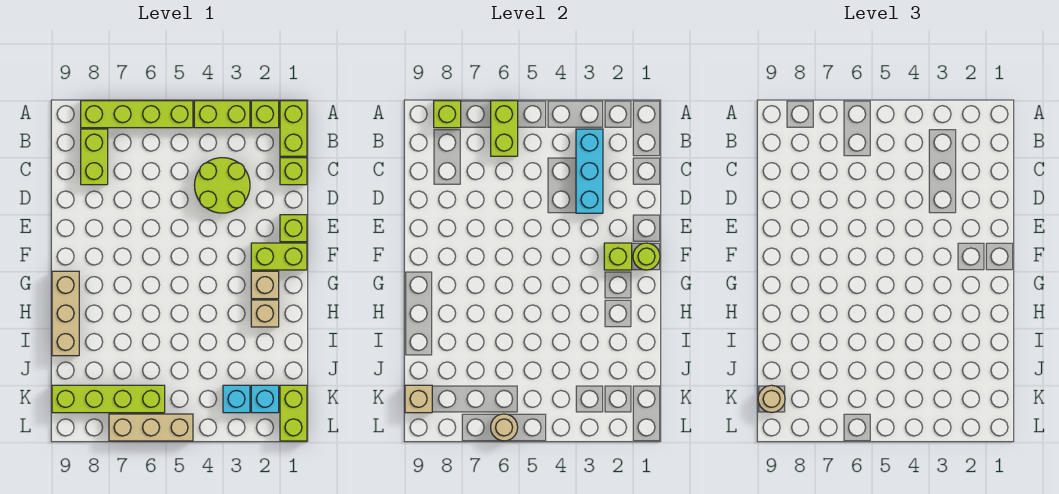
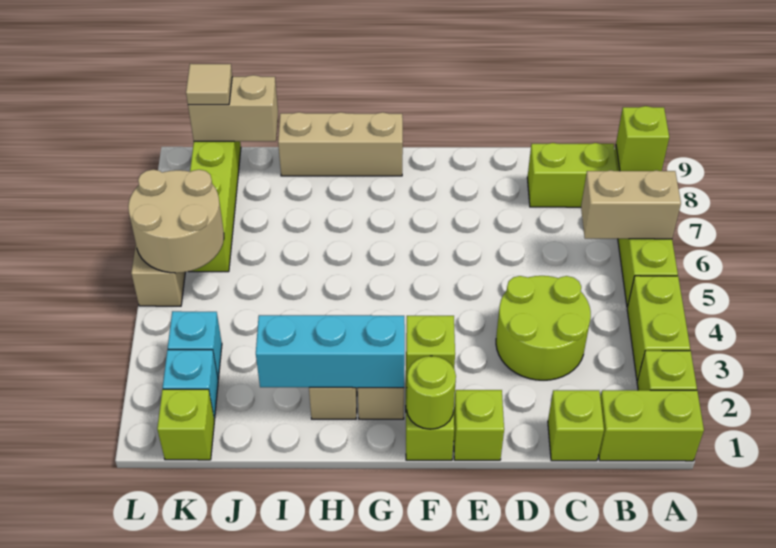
lime brick A6:B6 level 2 -> tan brick A6:B6 level 2
cyan brick B3:D3 level 2 -> cyan brick G2:I2 level 2
lime brick K1:L1 level 1 -> lime brick K1 level 1
tan brick K9 level 2 -> tan brick J9:K9 level 2
tan round brick K9 level 3 -> tan tile K9 level 3
tan round brick L6 level 2 -> tan round brick K5:L6 level 2

